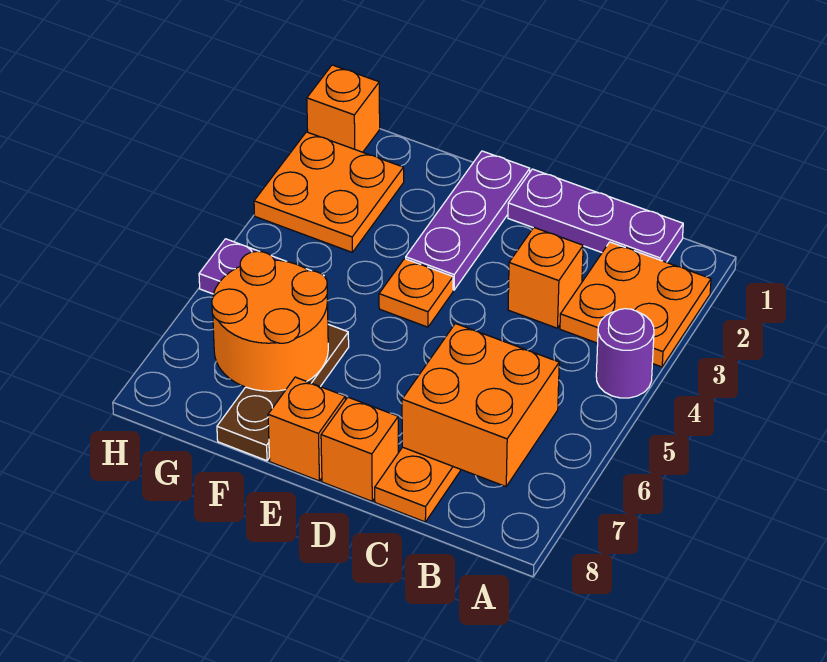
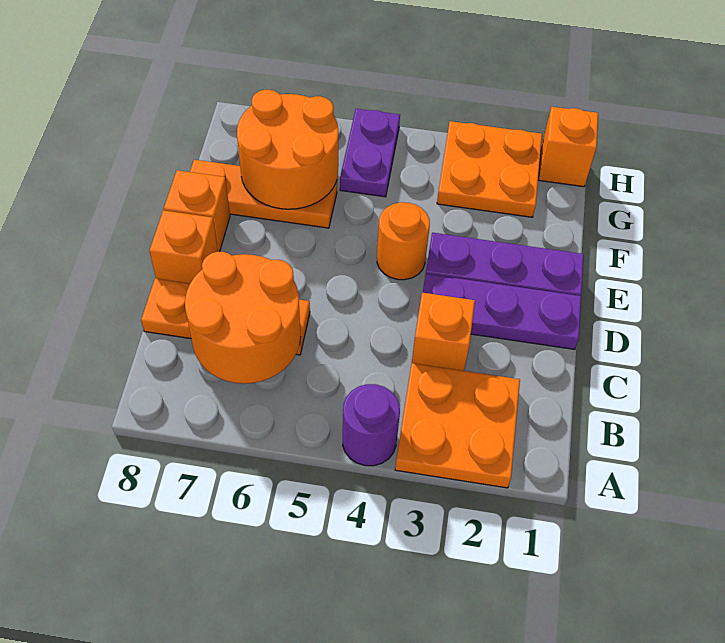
purple plate B1:D1 level 1 -> purple plate D1:D3 level 1
orange brick B6:C7 level 2 -> orange round brick B6:C7 level 2
orange plate E4 level 1 -> orange round brick E4 level 1
brown plate F6:F8 level 1 -> orange plate F6:F8 level 1

